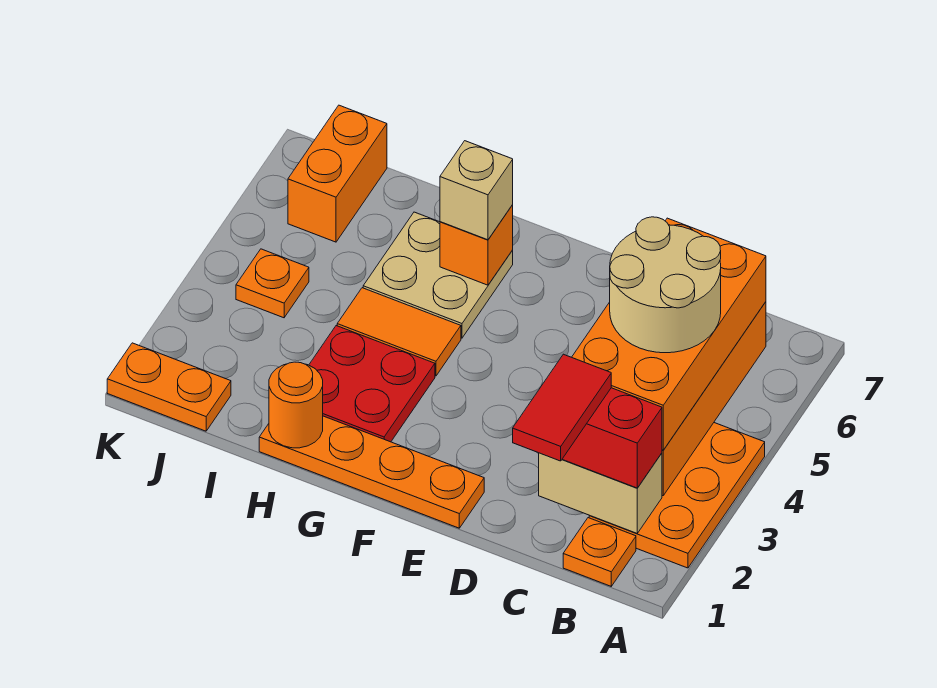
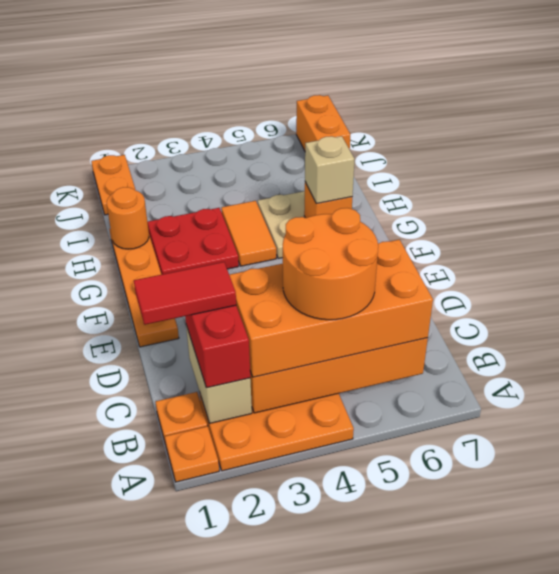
tan round brick B4:C5 level 4 -> orange round brick B4:C5 level 4
orange plate J4 level 1 -> orange plate A1 level 1
orange brick J6:J7 level 1 -> orange brick J7:K7 level 1

